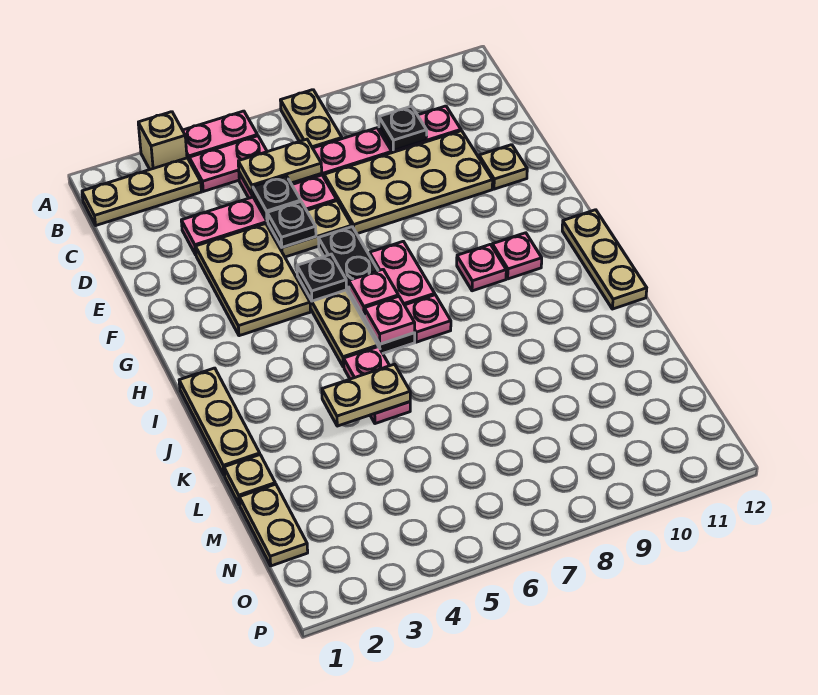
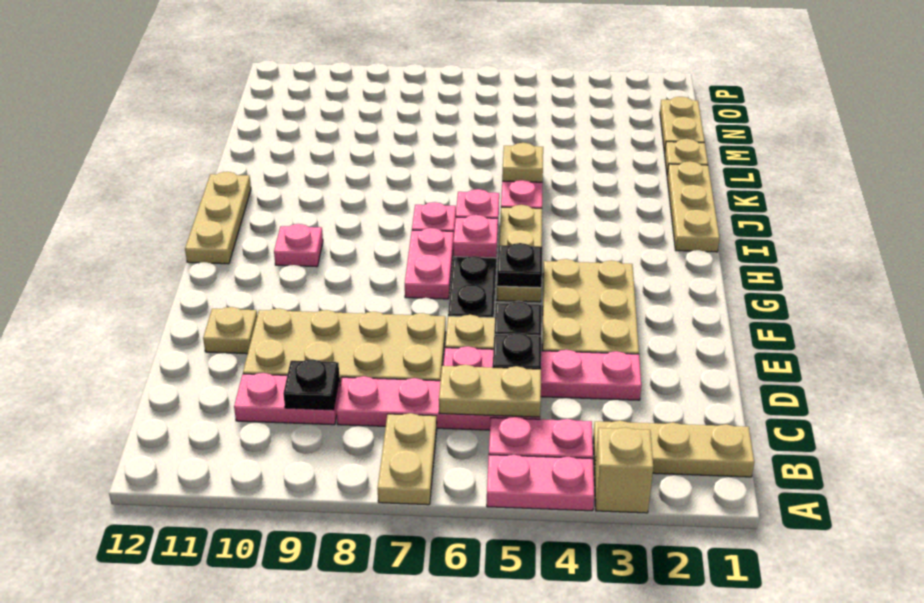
pink plate H9 level 1 -> none
tan plate K4:K5 level 2 -> tan plate K5 level 2

